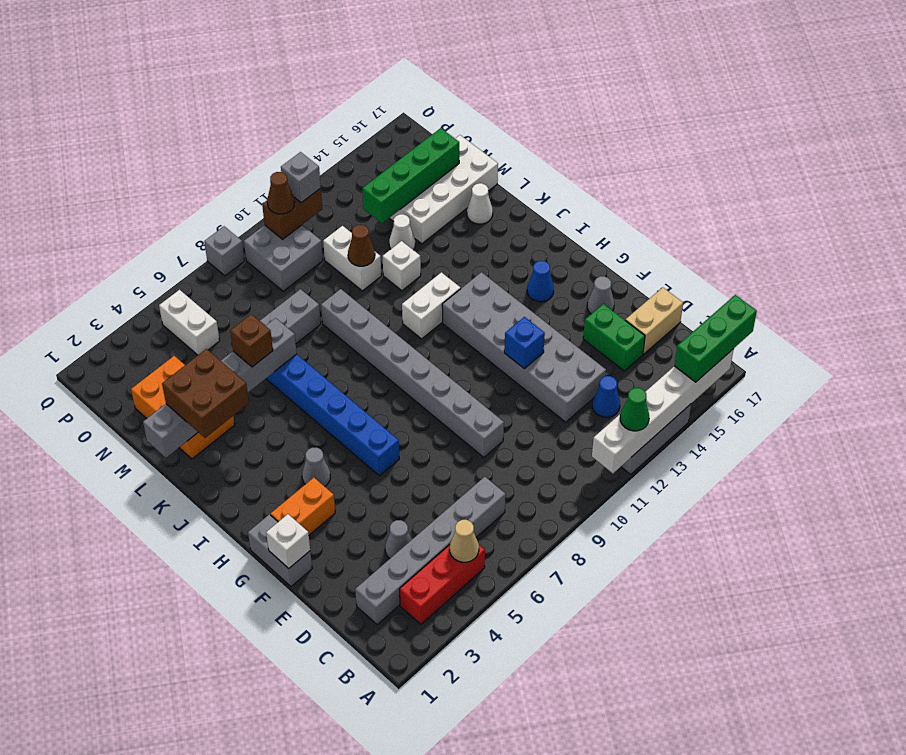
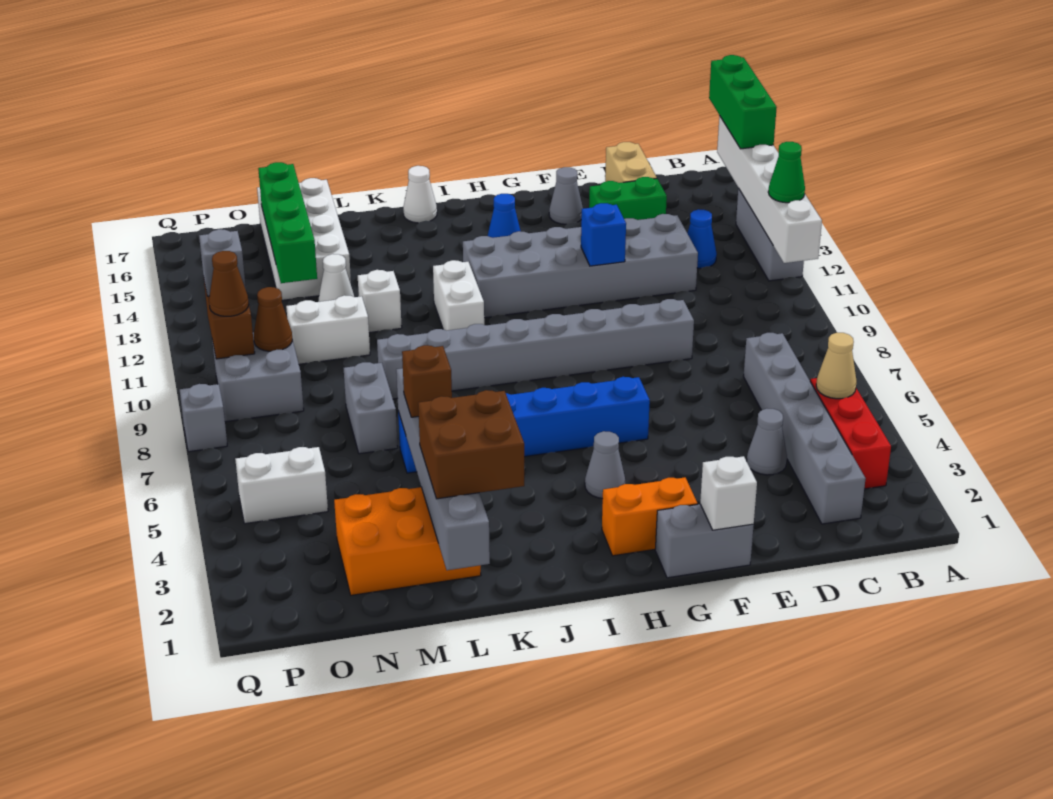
orange brick G2:G3 level 1 -> orange brick G2:H2 level 1
white cone L16 level 1 -> white cone J17 level 1
brown cone M11 level 2 -> brown cone O10 level 2

